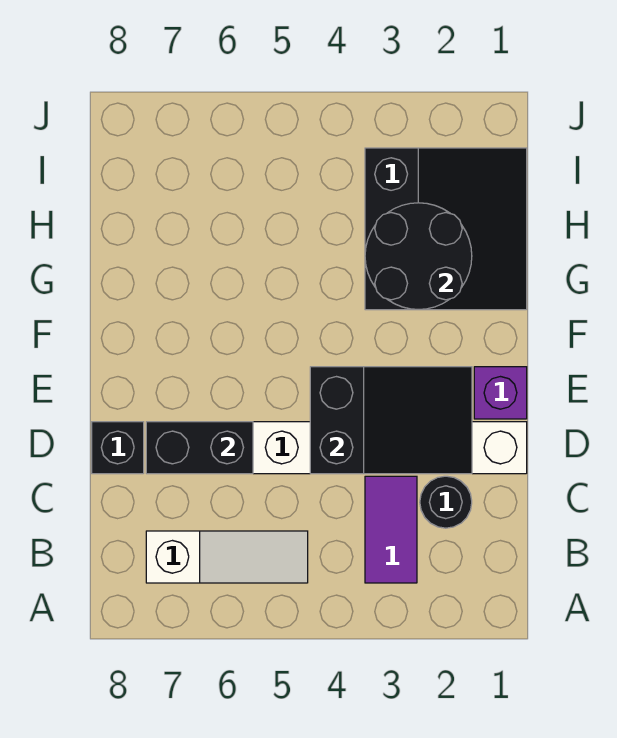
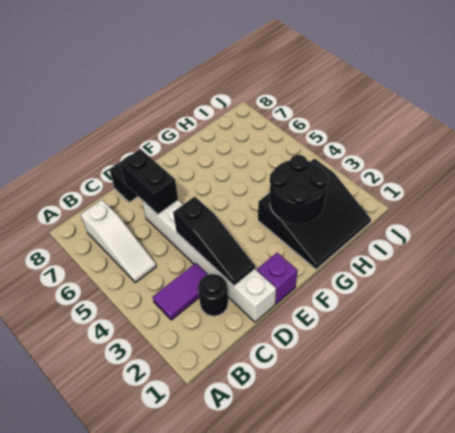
black slope D2:E4 level 2 top 4 -> black slope D2:D4 level 2 top 4

